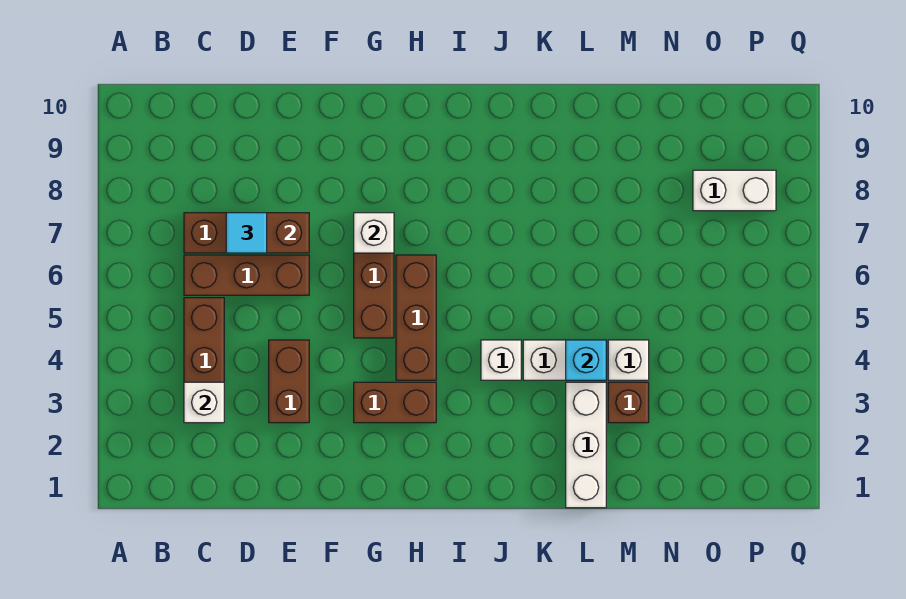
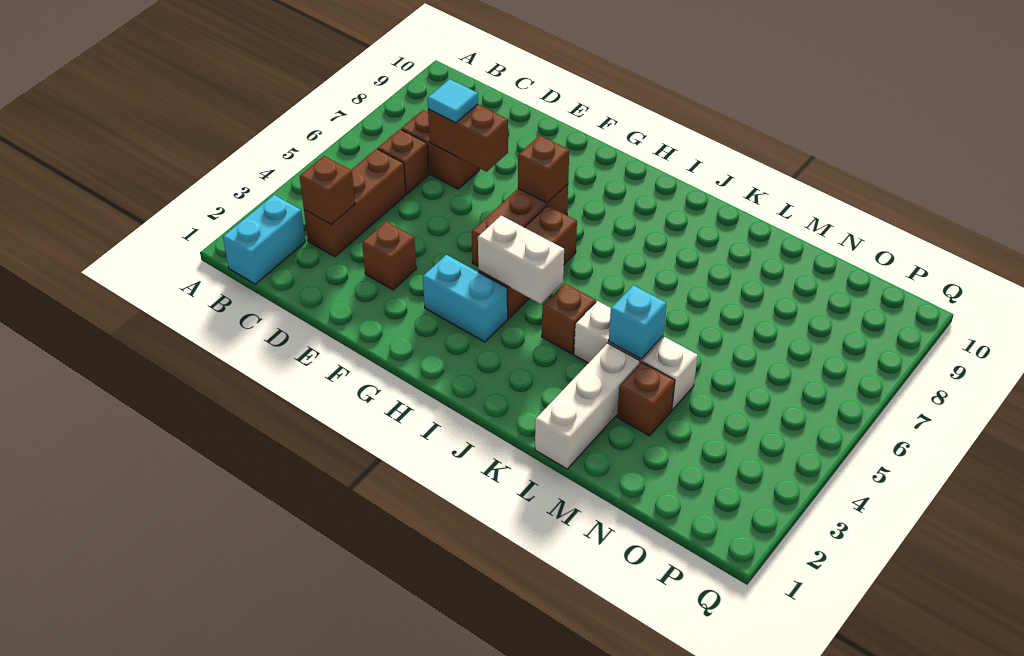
none -> cyan brick B1:B2 level 1
white brick C3 level 2 -> brown brick C3 level 2
brown brick C6:E6 level 1 -> brown brick C6 level 1
brown brick E3:E4 level 1 -> brown brick E3 level 1
brown brick G3:H3 level 1 -> cyan brick G3:H3 level 1
white brick G7 level 2 -> brown brick G7 level 2
white brick J4 level 1 -> brown brick J4 level 1
white brick O8:P8 level 1 -> white brick H4:I4 level 2

